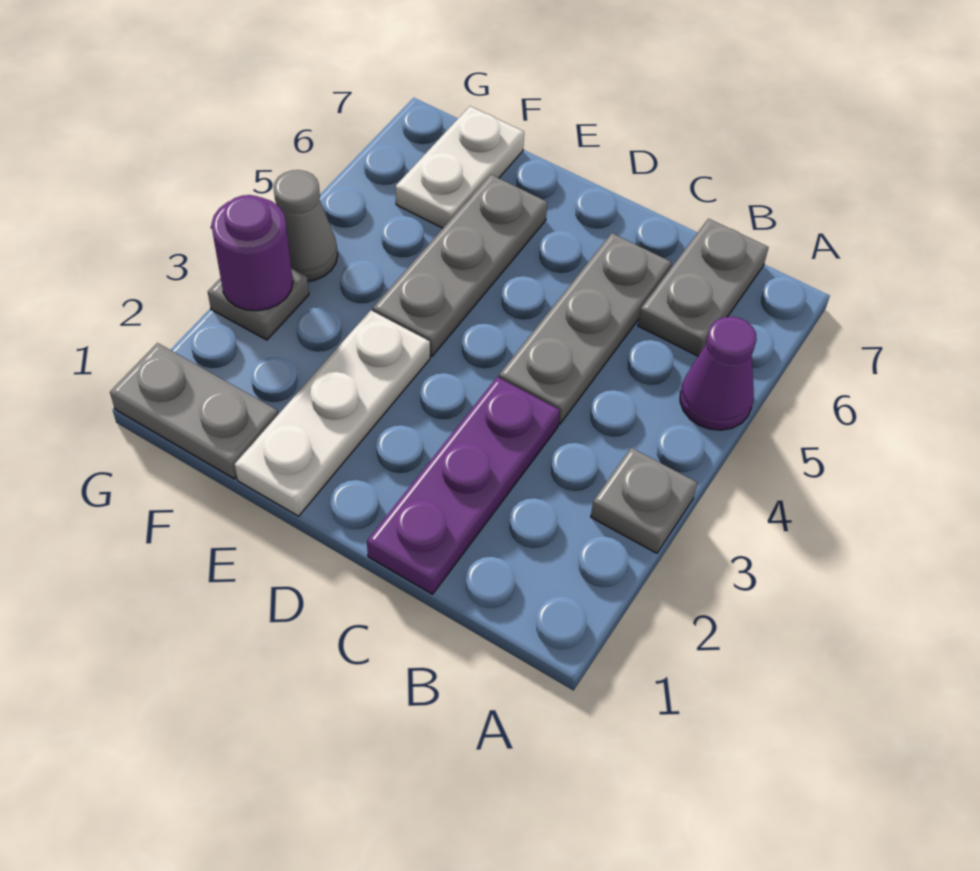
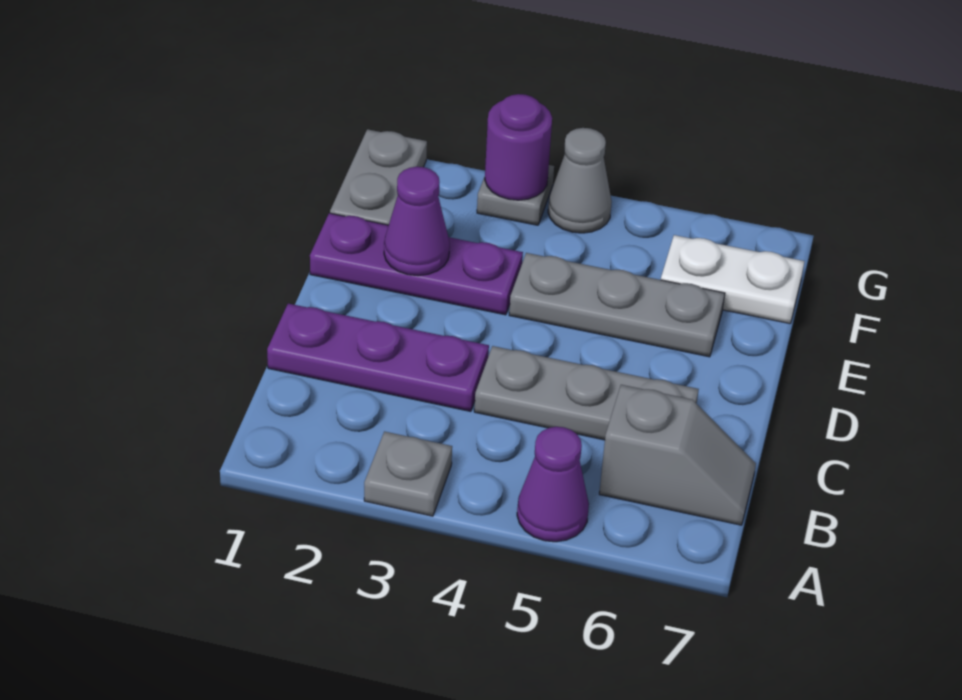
grey plate B6:B7 level 1 -> grey slope B6:B7 level 1 top 6
white plate E1:E3 level 1 -> purple plate E1:E3 level 1
none -> purple cone E2 level 2

